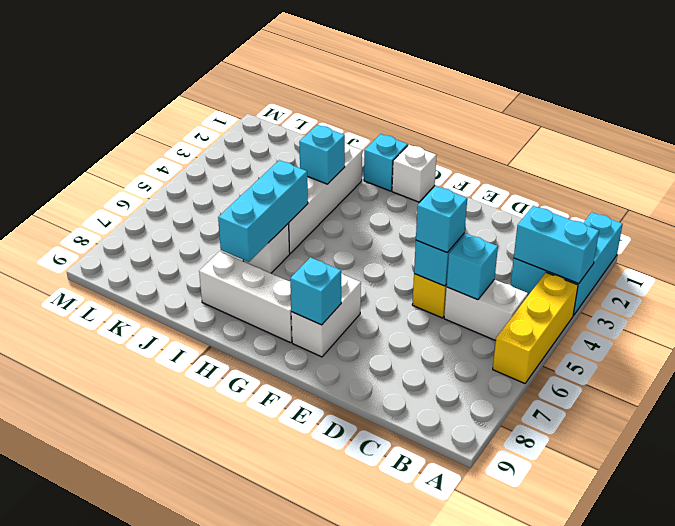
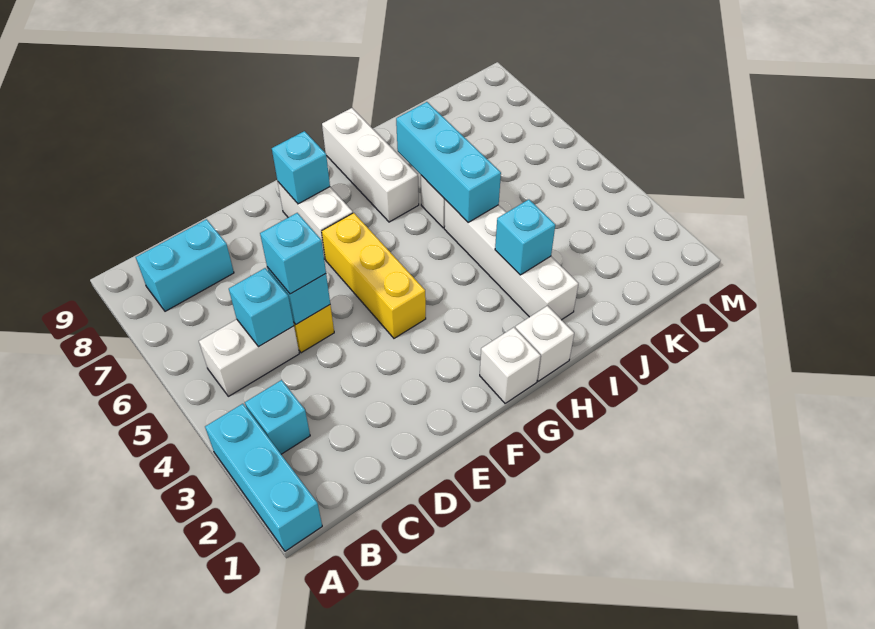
cyan brick A3:B3 level 2 -> cyan brick B8:C8 level 1
yellow brick A4:A6 level 1 -> yellow brick F4:F6 level 1
white brick G8:I8 level 1 -> white brick H7:H9 level 1
cyan brick H1 level 1 -> white brick H1 level 1

